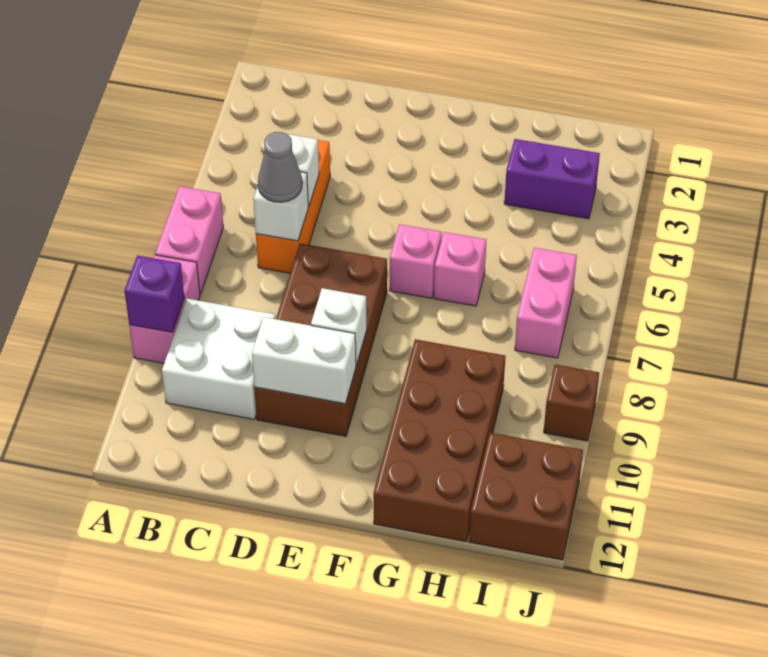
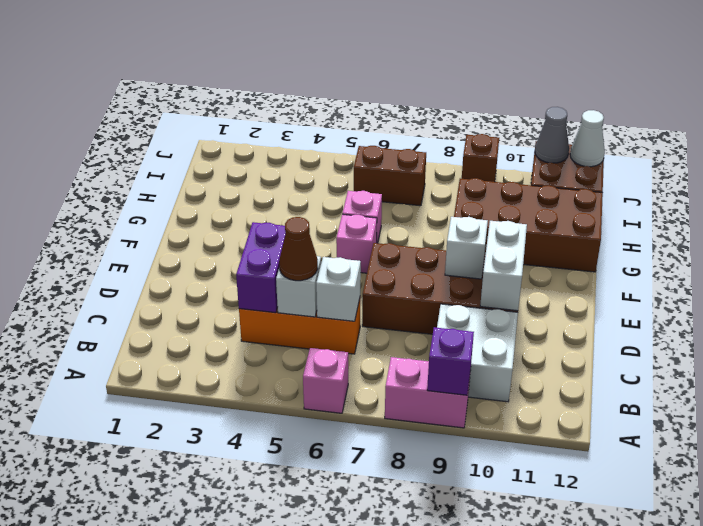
pink brick A6:A7 level 1 -> pink brick A6 level 1
none -> brown cone C5 level 3
grey cone C6 level 3 -> grey cone J11 level 2
purple brick H3:I3 level 1 -> purple brick C4:D4 level 2
pink brick I6:I7 level 1 -> brown brick I6:I7 level 1
none -> white cone J12 level 2

